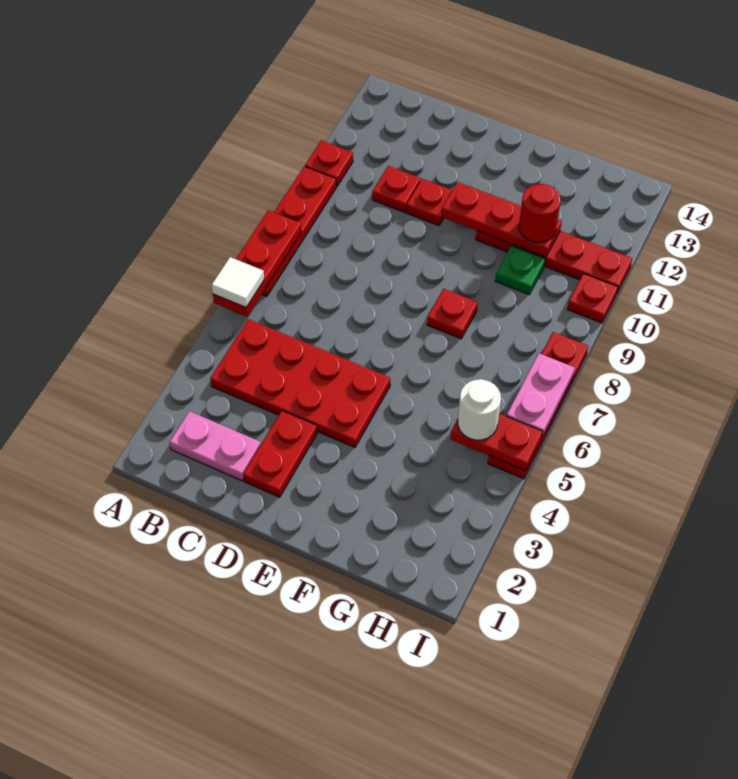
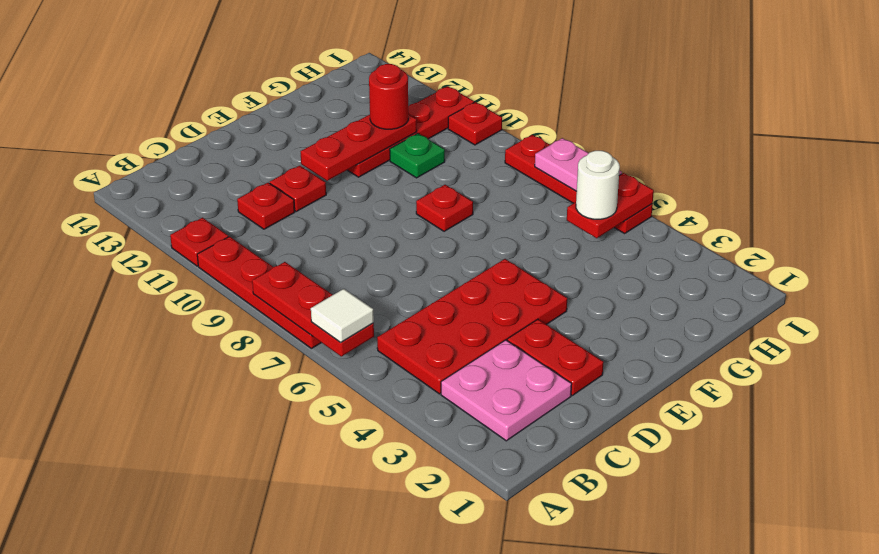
pink plate B2:C2 level 1 -> pink plate B2:C3 level 1

